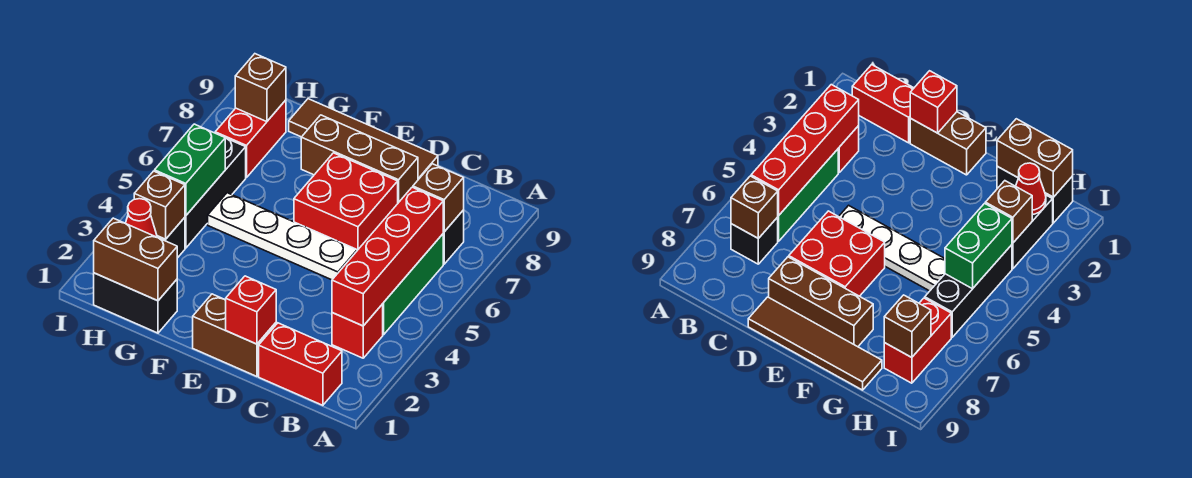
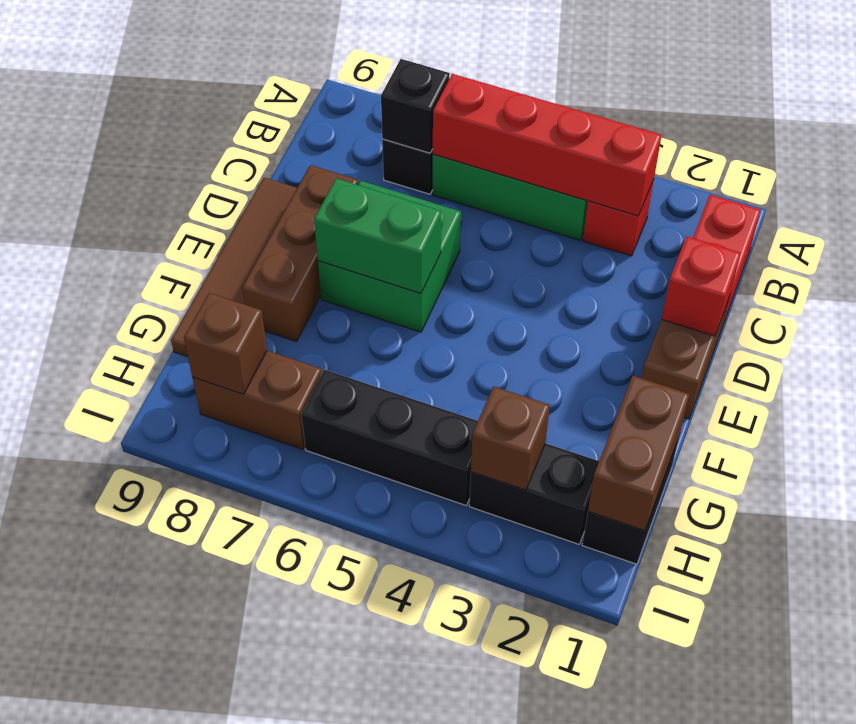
brown brick B7 level 2 -> black brick B7 level 2
white plate D5:G5 level 1 -> none
red brick D6:E7 level 1 -> green brick D6:E7 level 1
red cone H2 level 2 -> none
green brick H4:H5 level 2 -> green brick E6:E7 level 2
red brick H7:H8 level 1 -> brown brick H7:H8 level 1

